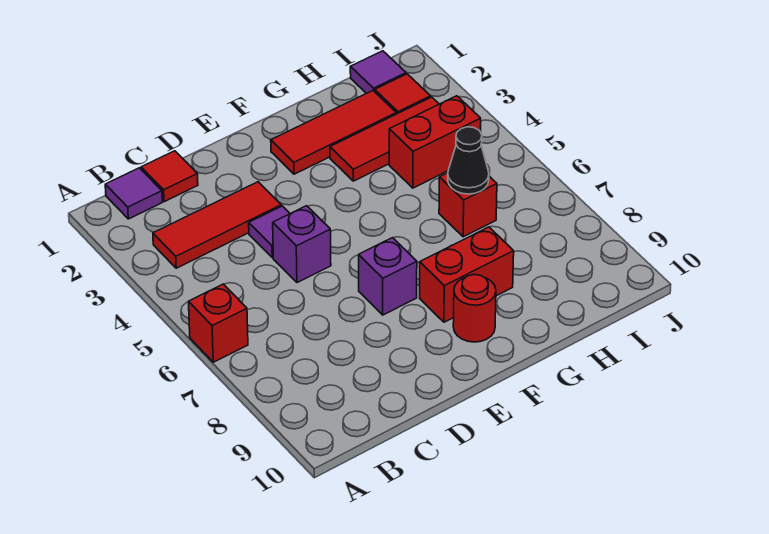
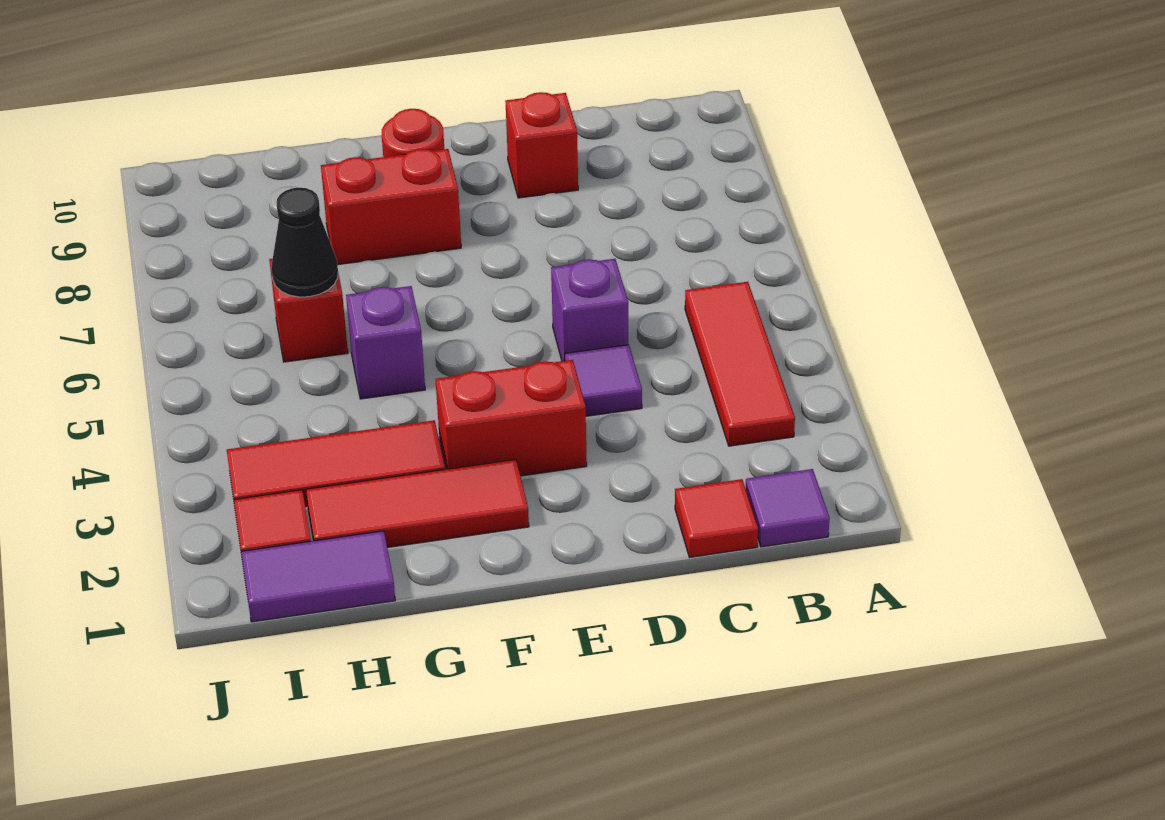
red brick A6 level 1 -> red brick D9 level 1
red tile B3:D3 level 1 -> red tile B3:B5 level 1
purple brick E7 level 1 -> purple brick G5 level 1
red brick H4:I4 level 1 -> red brick E3:F3 level 1
purple tile I1 level 1 -> purple tile H1:I1 level 1

